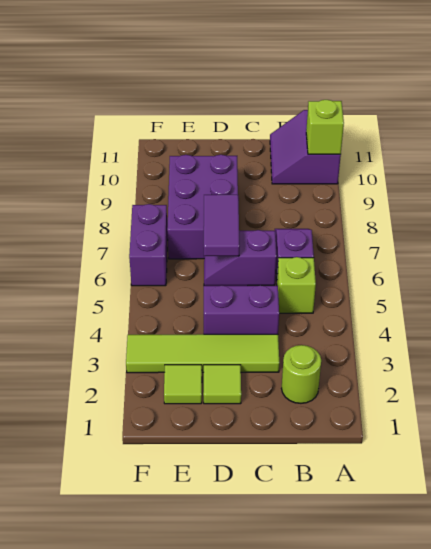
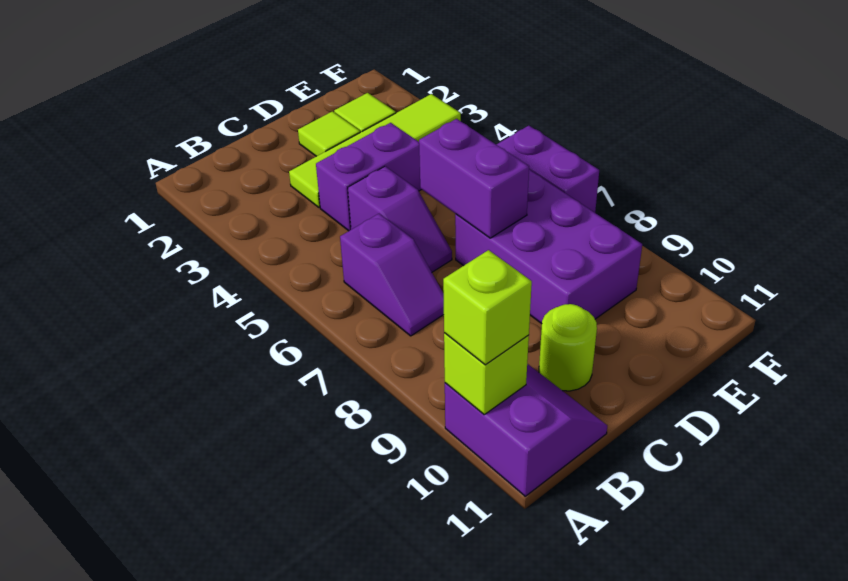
lime round brick B2 level 1 -> lime round brick C10 level 1
lime brick B5 level 1 -> lime brick A10 level 3
purple slope C6:D6 level 1 top C -> purple slope C5:C6 level 1 top 5
purple tile D6:D7 level 2 -> purple brick D6:D7 level 2

